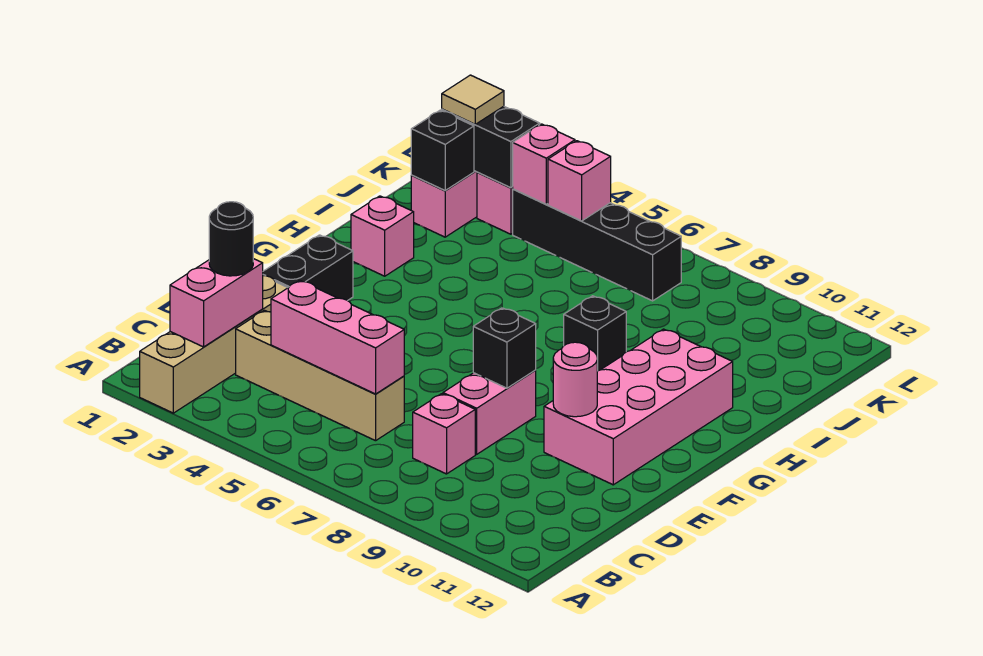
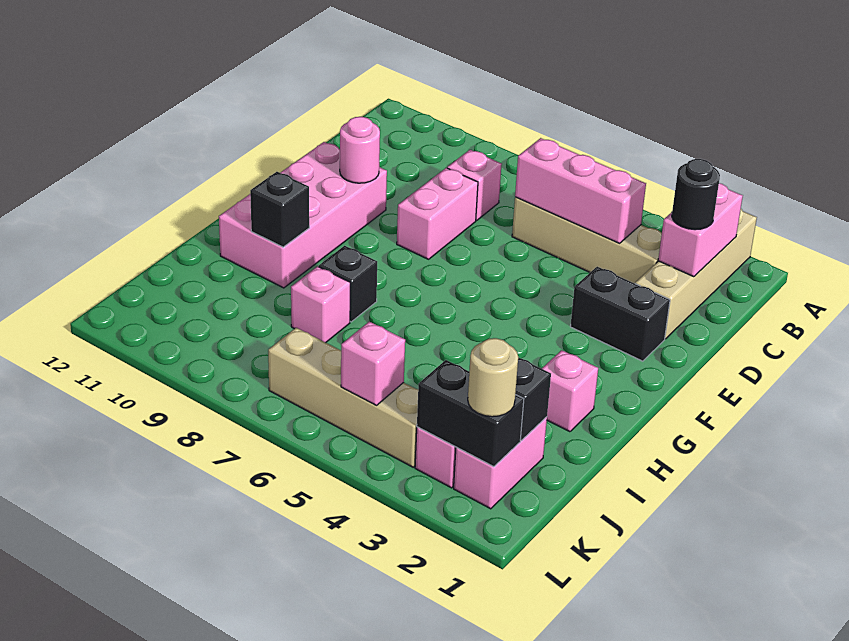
black brick E2:F2 level 1 -> black brick E2:E3 level 1
black brick E8 level 2 -> black brick H10 level 2
tan tile K2 level 3 -> tan round brick K2 level 3
black brick K4:K7 level 1 -> tan brick K4:K7 level 1
pink brick K4 level 2 -> pink brick I8 level 1

